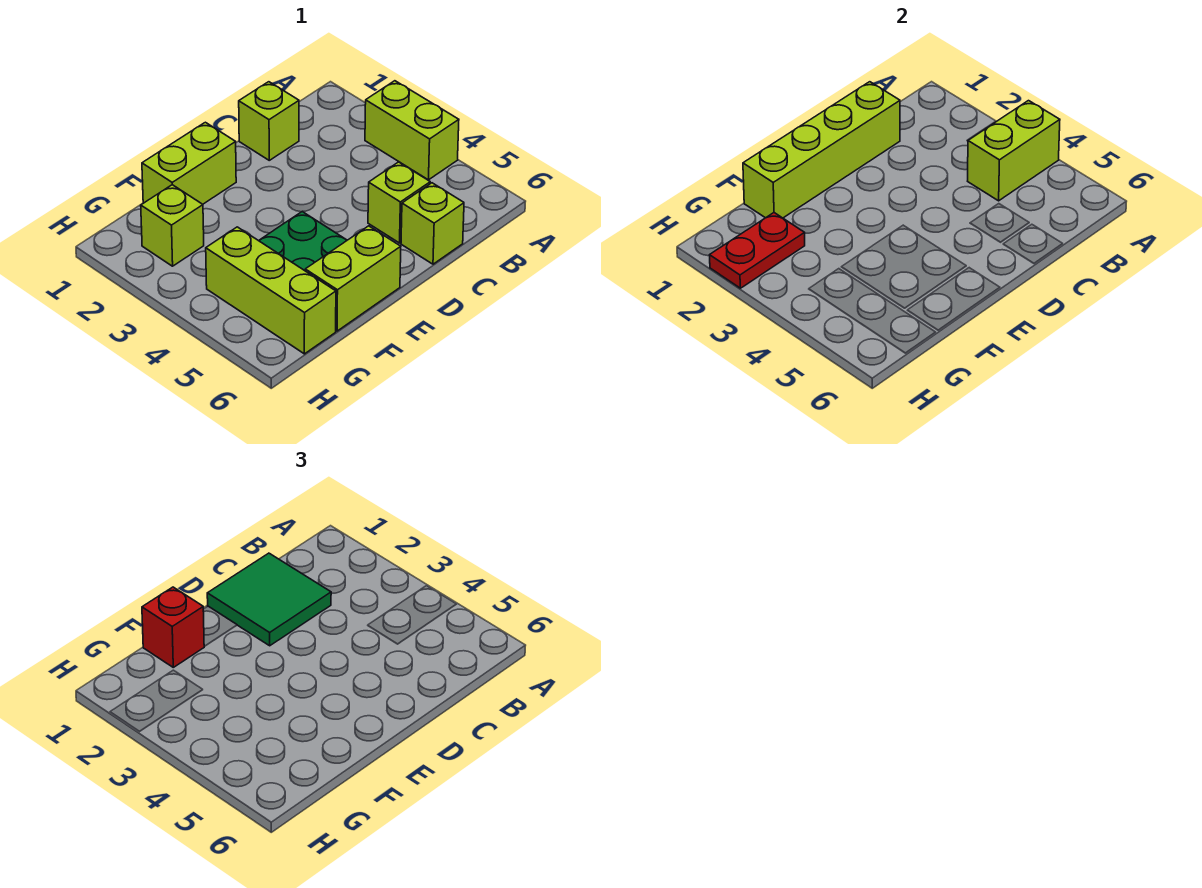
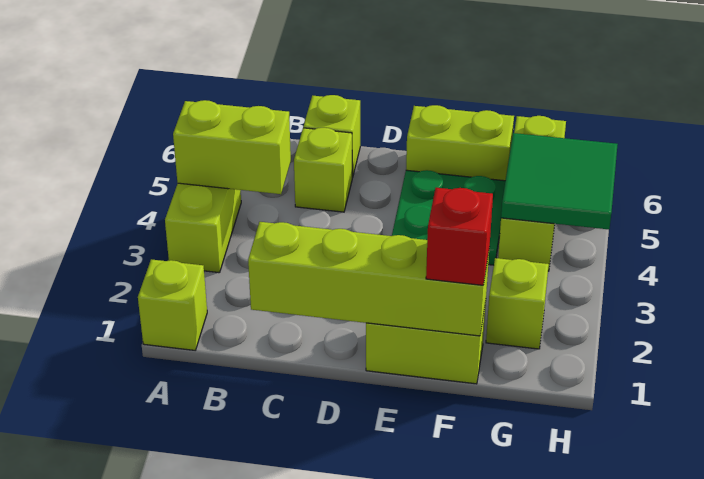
lime brick C1 level 1 -> lime brick A1 level 1
green tile C1:D2 level 3 -> green tile G4:H5 level 2
red plate G2:H2 level 2 -> none

